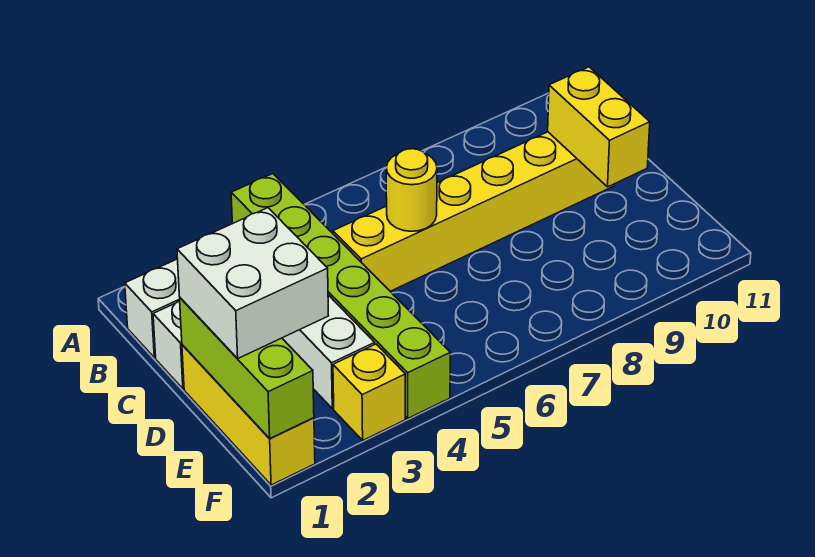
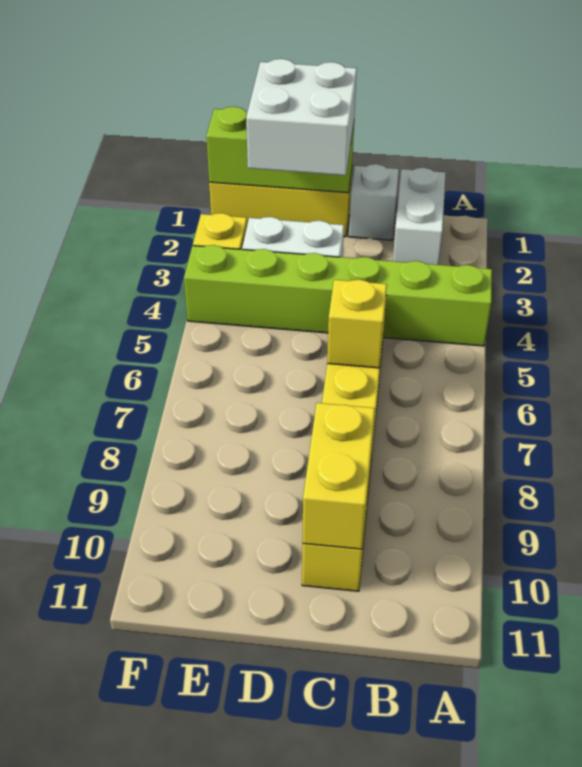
yellow round brick C6 level 2 -> yellow brick C6 level 2
yellow brick C10:D10 level 2 -> yellow brick C9:C10 level 2

